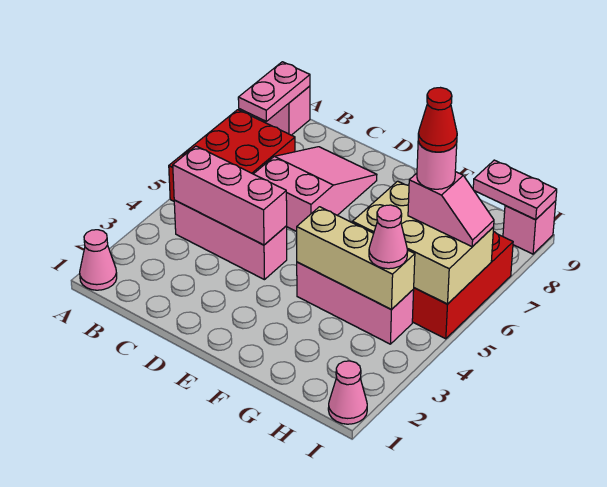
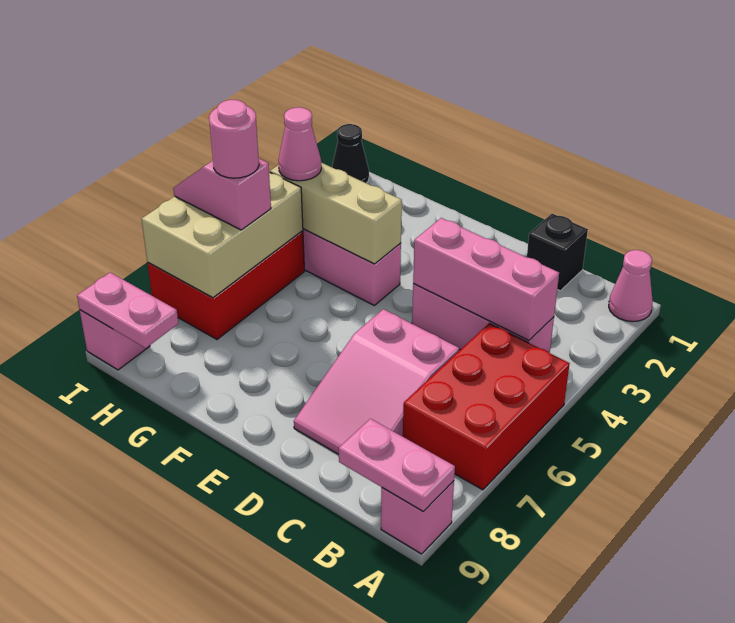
pink plate A8:A9 level 2 -> pink plate A9:B9 level 2
none -> black brick C1 level 1
tan brick G5:I6 level 2 -> tan brick H5:I7 level 2
red cone H6 level 5 -> none
pink cone I1 level 1 -> black cone I1 level 1

